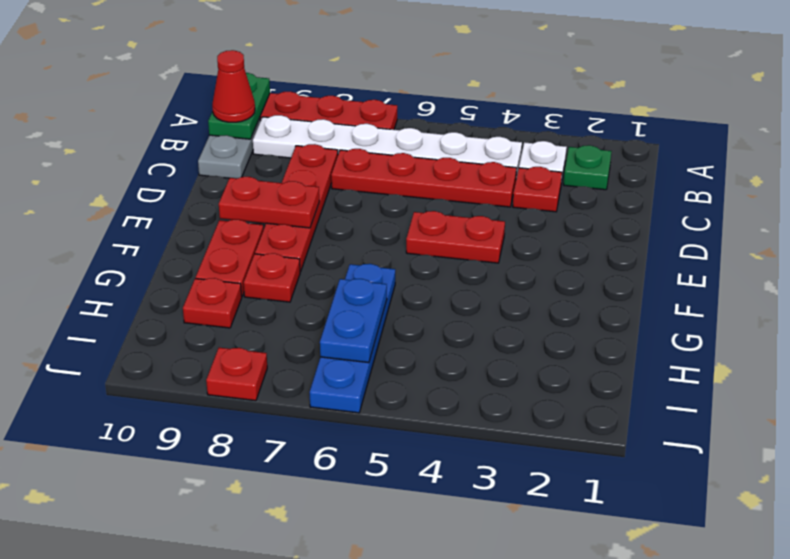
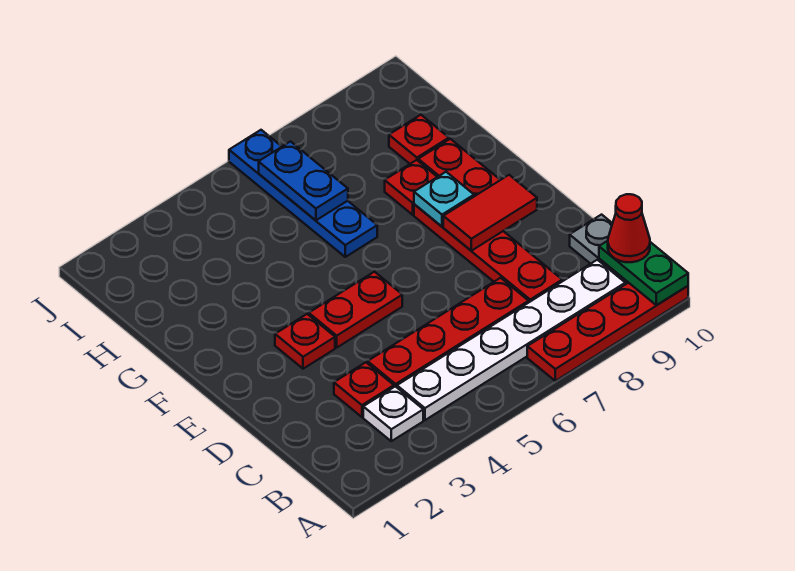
green plate B2 level 1 -> none
red plate E8:E9 level 2 -> red tile E8:E9 level 2
none -> cyan plate F8 level 2
red plate J8 level 1 -> red plate E3 level 1

